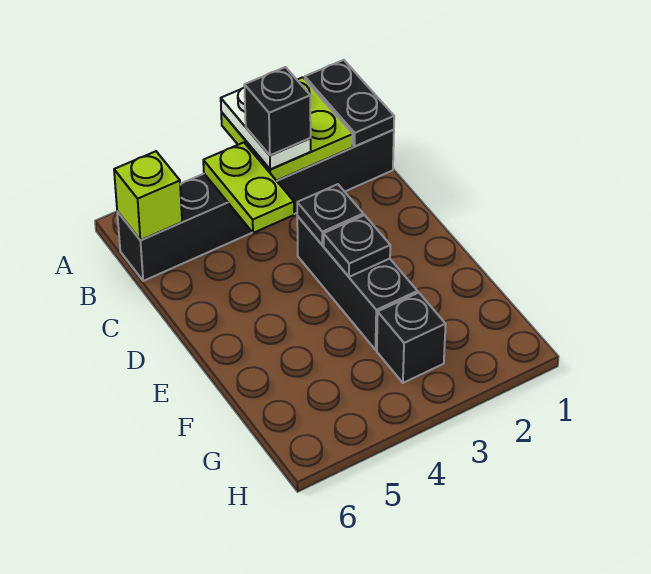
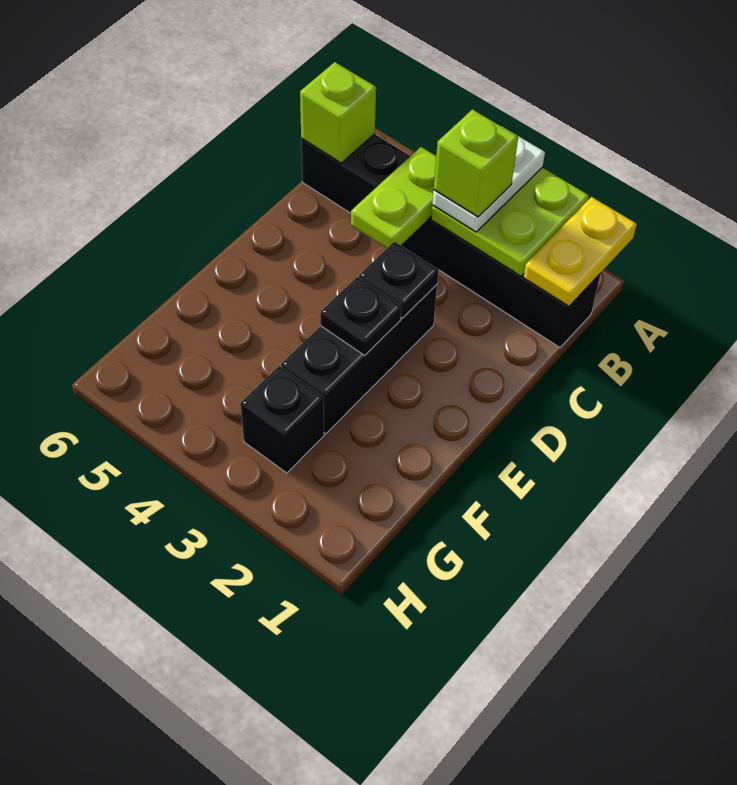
black plate A1:B1 level 2 -> yellow plate A1:B1 level 2
black brick B3 level 4 -> lime brick B3 level 4

